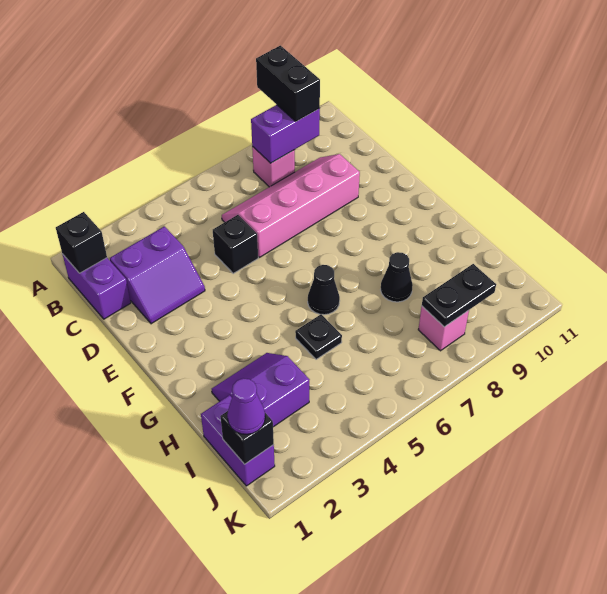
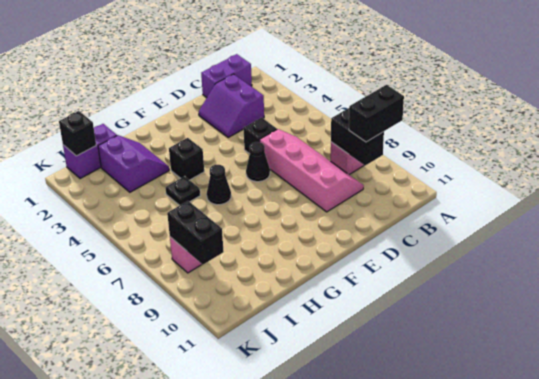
black brick B1 level 2 -> black brick G4 level 1
purple brick B8:B9 level 2 -> black brick B8:B9 level 2
black cone H8 level 1 -> black cone E6 level 1
purple cone J1 level 3 -> none
black plate J8:J9 level 2 -> black brick J8:J9 level 2

